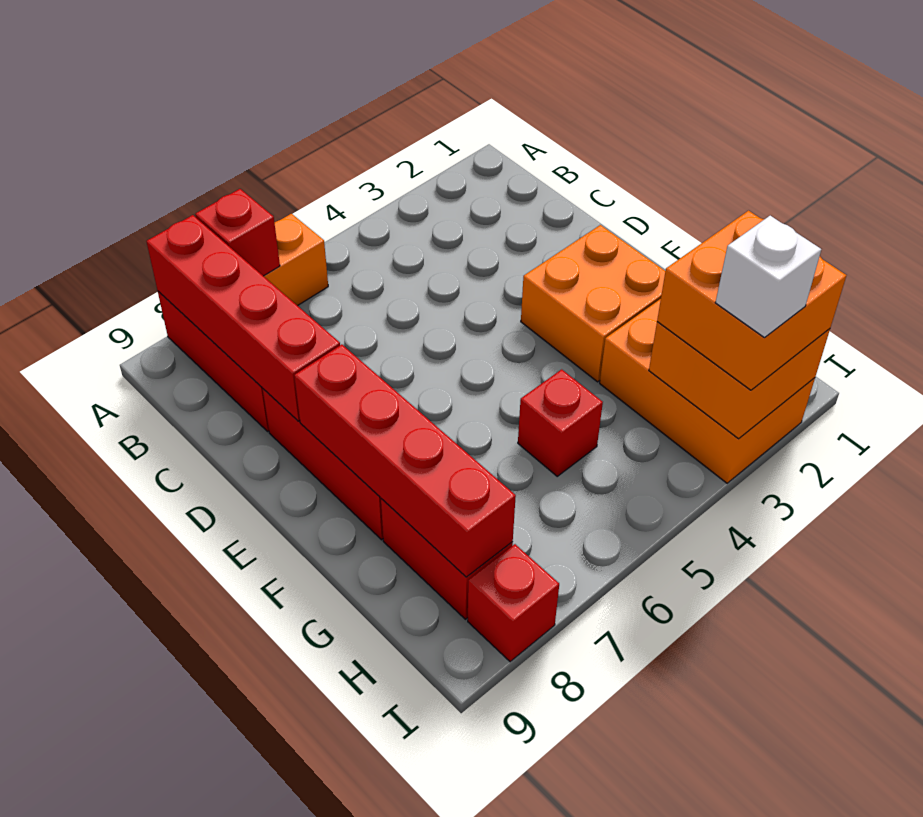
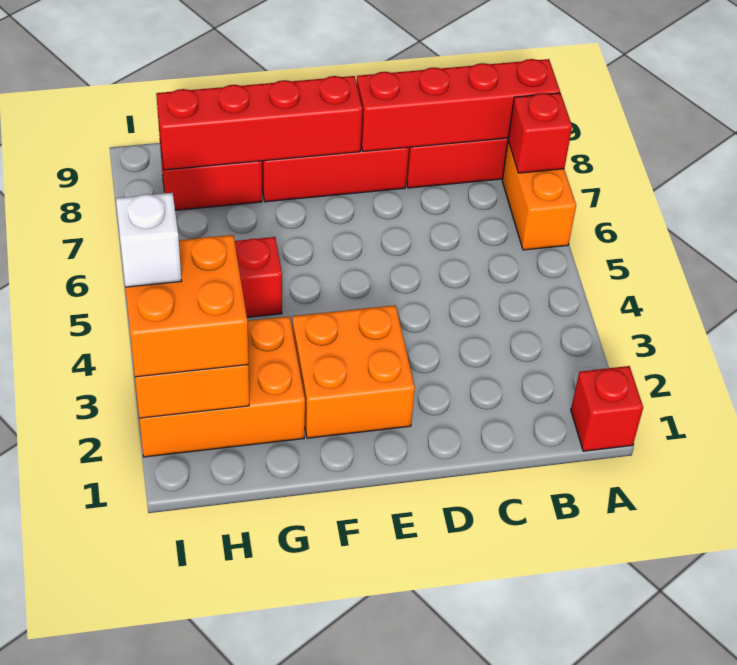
red brick I8 level 1 -> red brick A1 level 1

